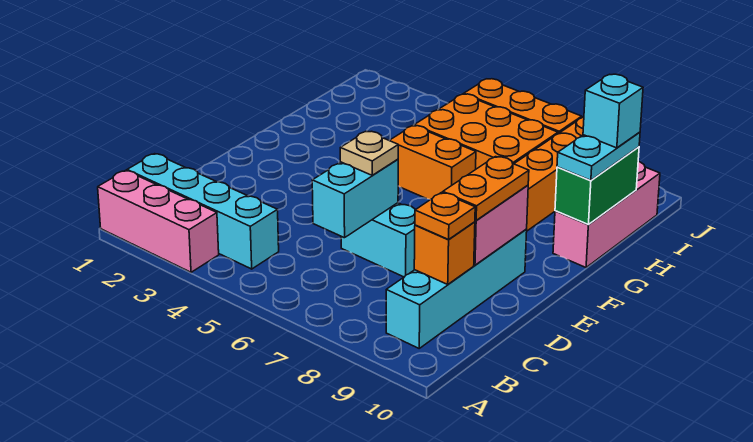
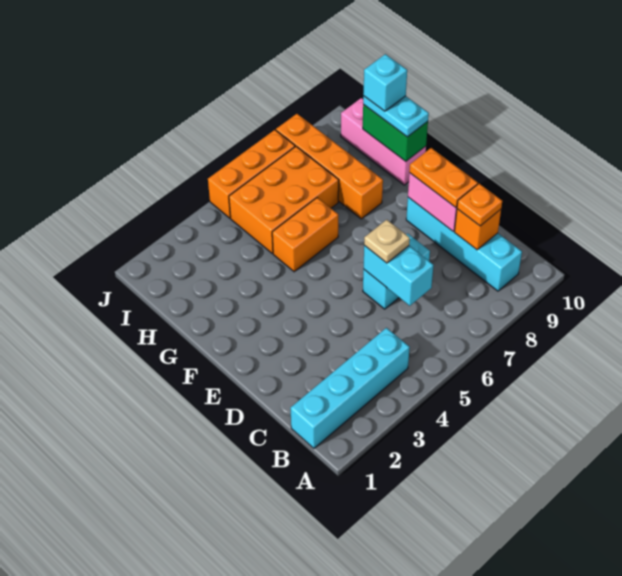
pink brick A1:A3 level 1 -> none

